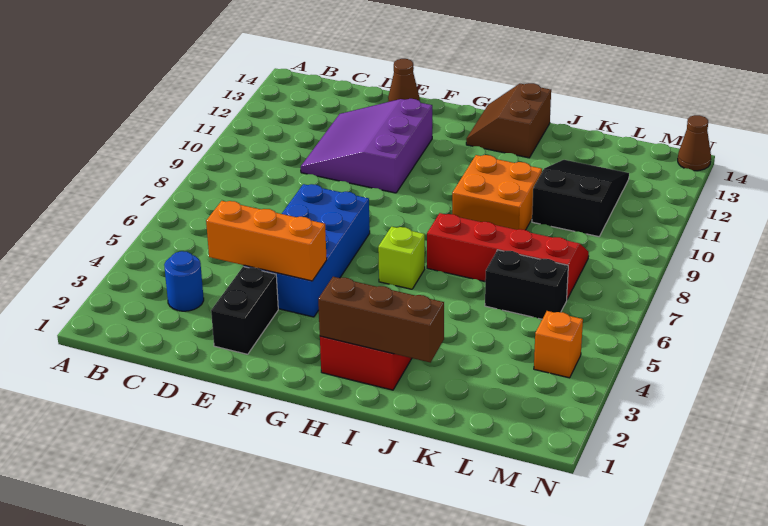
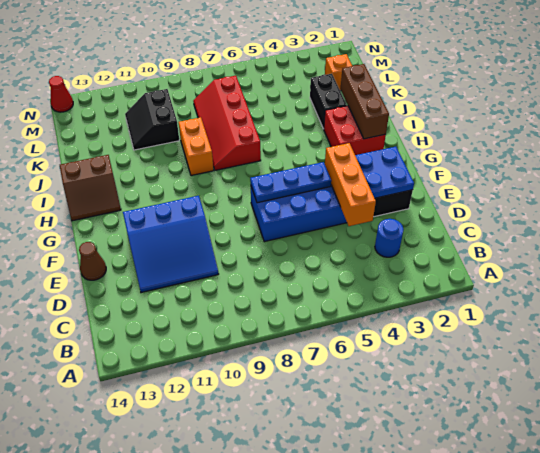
purple slope D10:F12 level 1 top F -> blue slope D10:F12 level 1 top F
none -> blue plate E2:F3 level 2
none -> blue plate F5:F7 level 2
lime brick H6 level 1 -> none
orange brick I9:J10 level 1 -> orange brick I9:J9 level 1
black brick K6:L6 level 1 -> black brick J3:K3 level 1
black slope K10:L12 level 1 top 10 -> black slope K10:L11 level 1 top 10
orange brick M4 level 1 -> orange brick L2 level 1
brown cone N14 level 1 -> red cone N14 level 1

